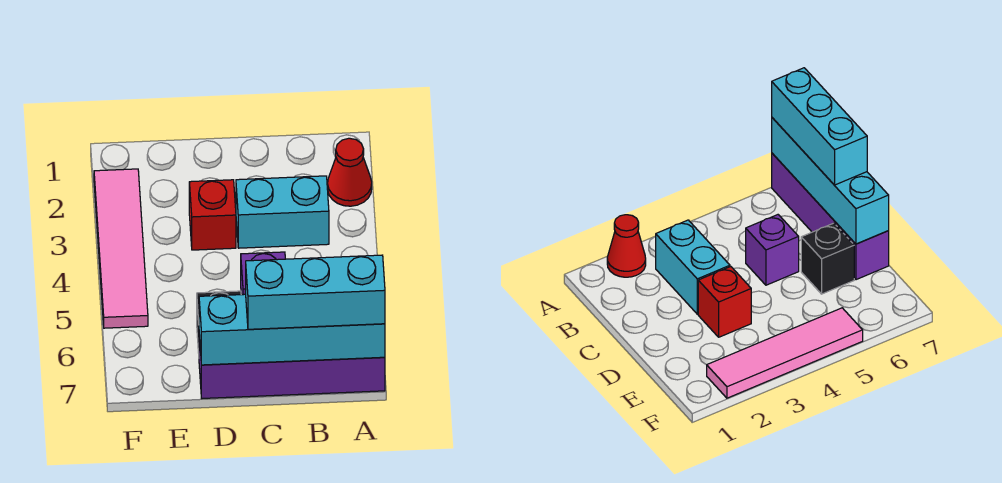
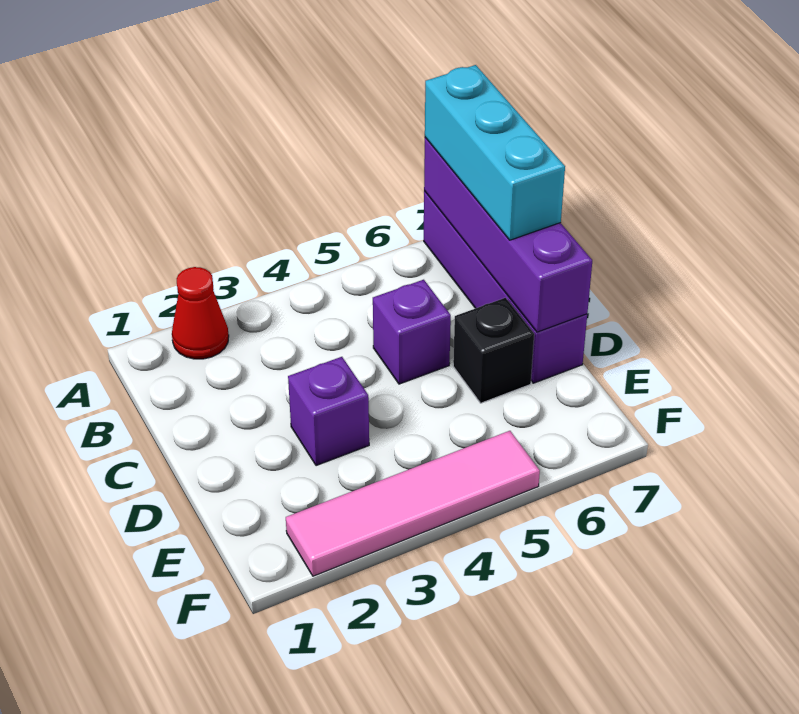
cyan brick A7:D7 level 2 -> purple brick A7:D7 level 2
cyan brick B3:C3 level 1 -> none
red brick D3 level 1 -> purple brick D3 level 1

